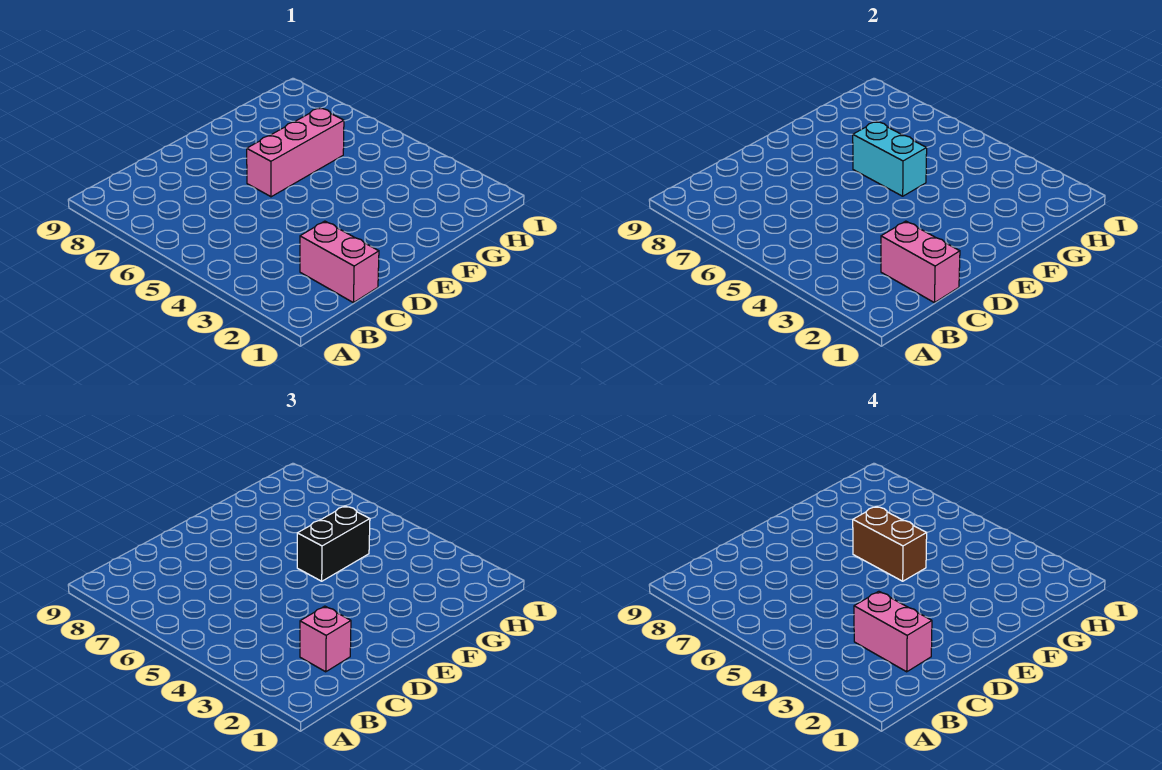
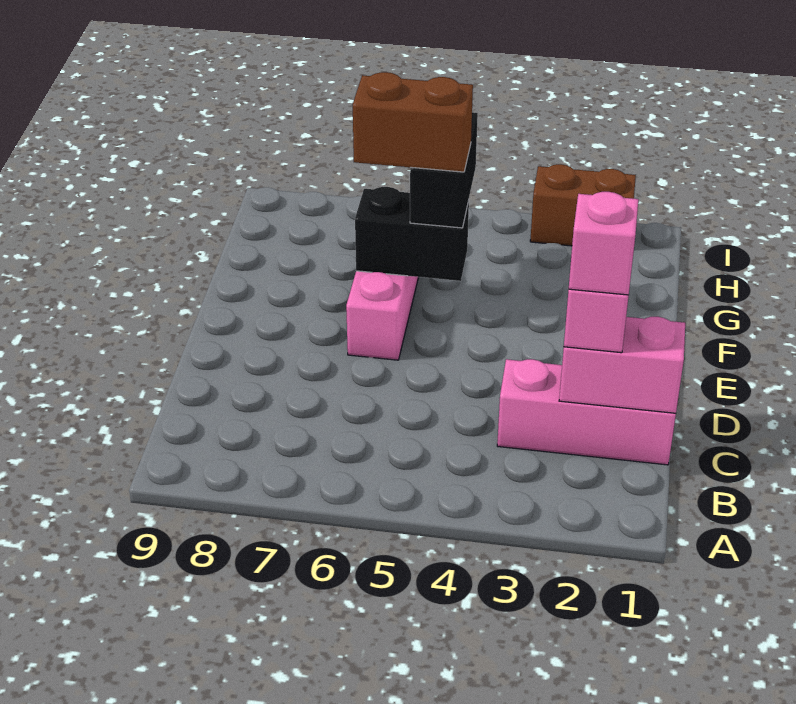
pink brick C1:C2 level 1 -> pink brick C1:C3 level 1
pink brick C2:C3 level 4 -> pink brick C2 level 4
cyan brick F5:F6 level 2 -> black brick F5:F6 level 2
none -> brown brick I2:I3 level 1

